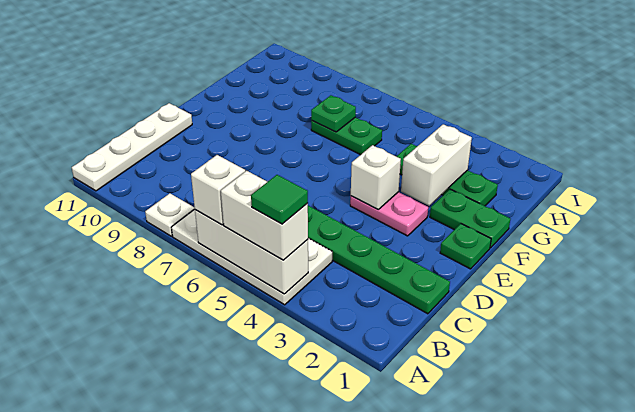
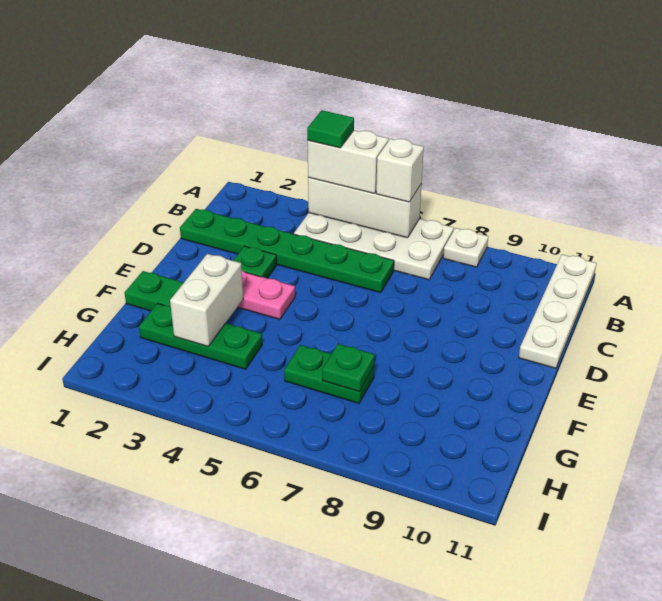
green plate E1 level 1 -> green plate D3 level 1
white brick E4 level 2 -> none

